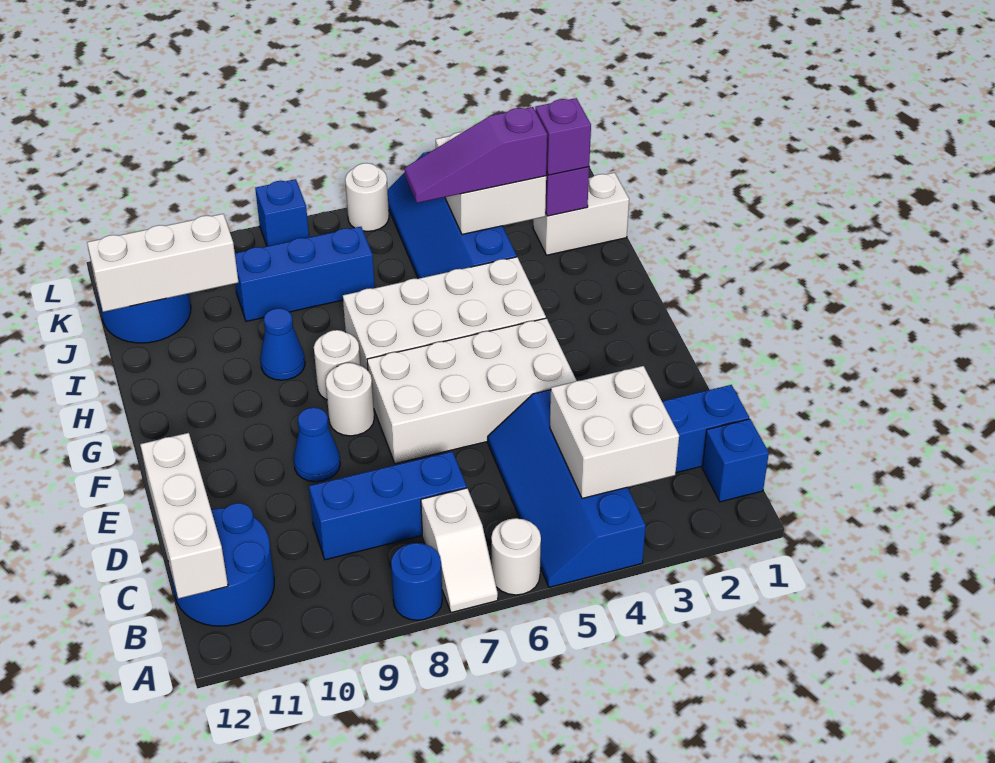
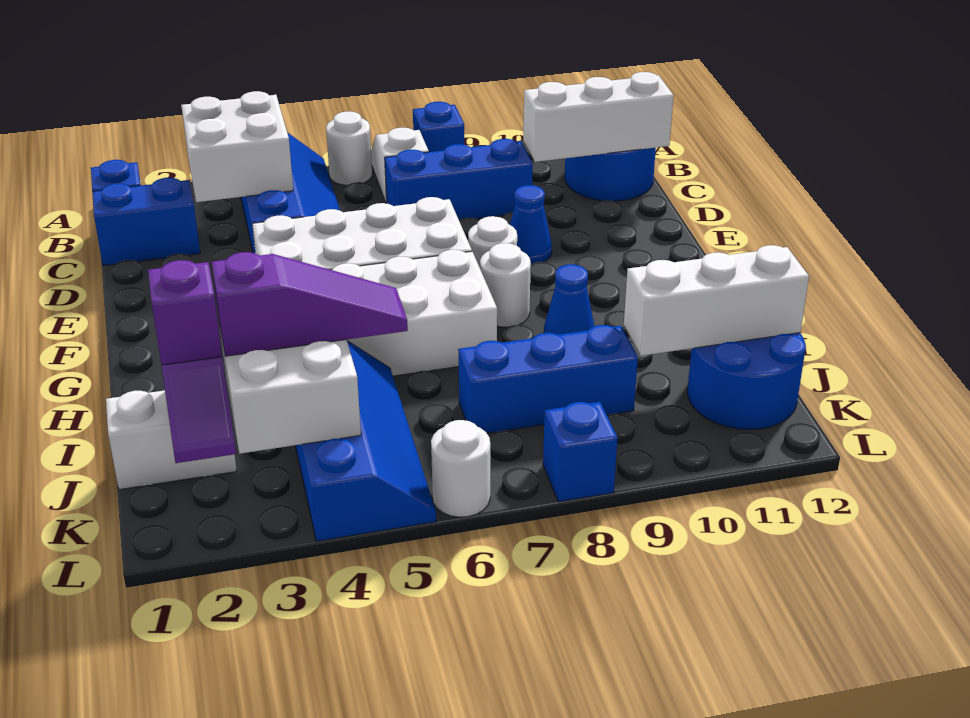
blue round brick A8 level 1 -> blue brick A8 level 1
white brick B12:D12 level 2 -> white brick C10:C12 level 2

